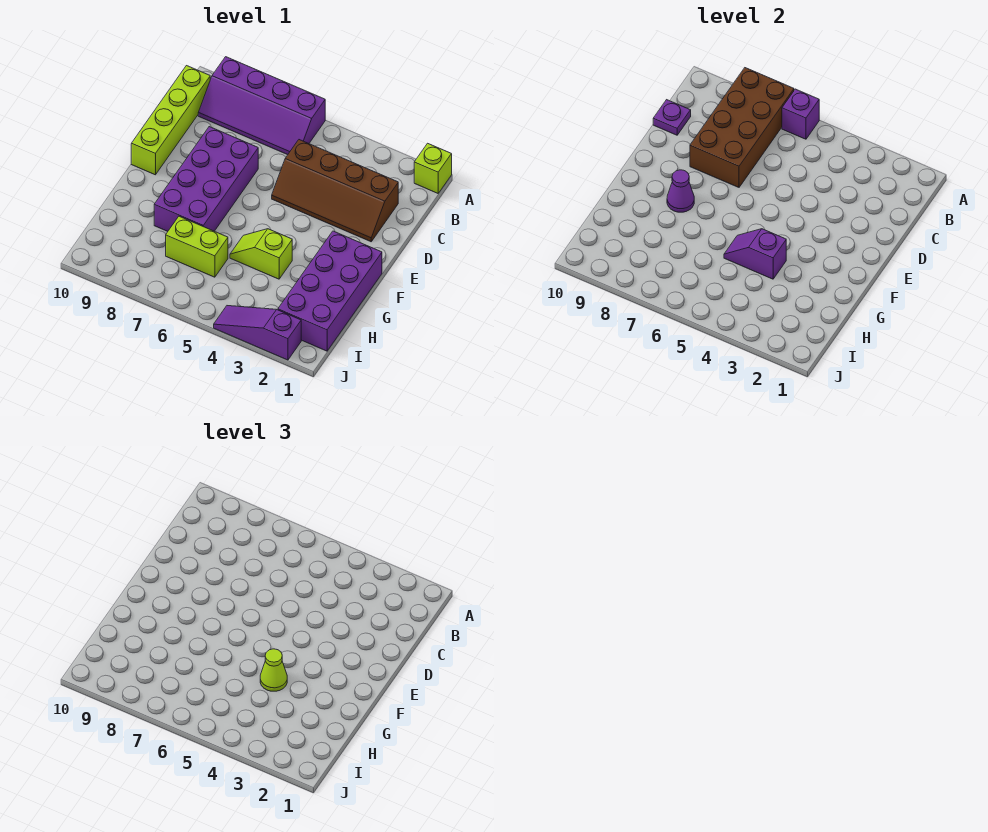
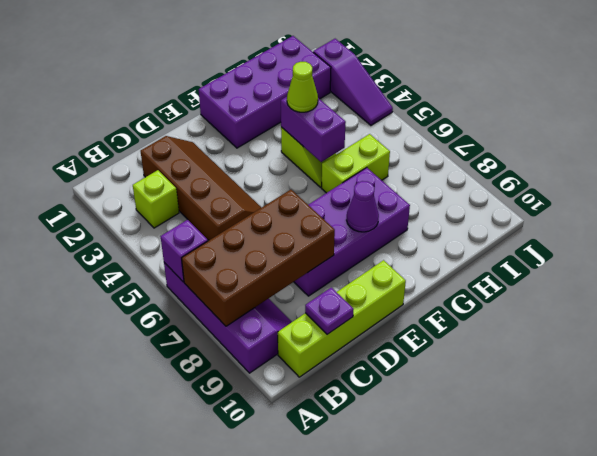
lime brick A1 level 1 -> lime brick B3 level 1
purple slope G4:G5 level 2 top 4 -> purple brick G4:G5 level 2
lime brick H6:H7 level 1 -> lime brick G6:H6 level 1

